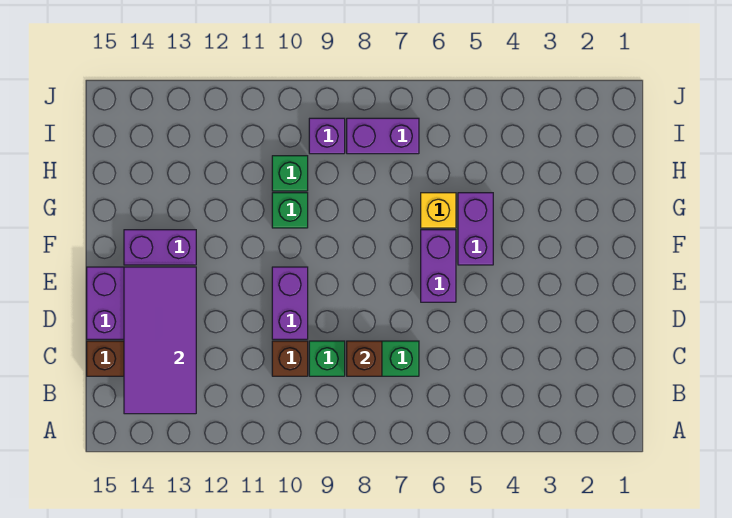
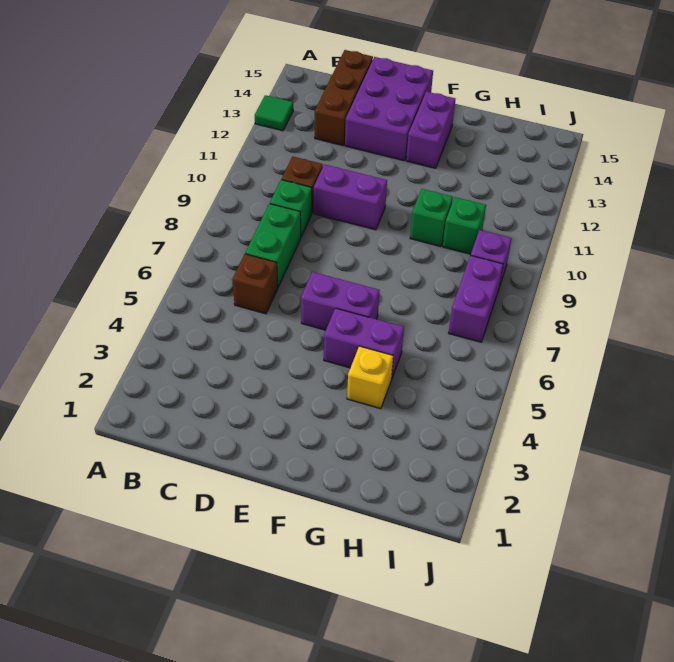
none -> green tile A13 level 1
purple tile B13:E14 level 2 -> none
brown brick C8 level 2 -> brown brick C6 level 1
yellow brick G6 level 1 -> yellow brick G4 level 1

